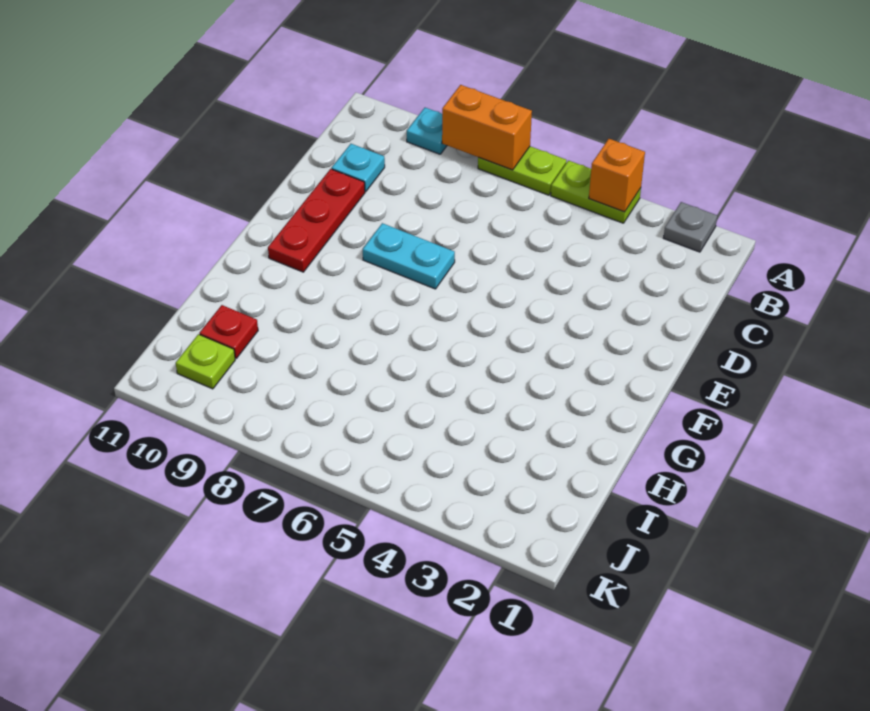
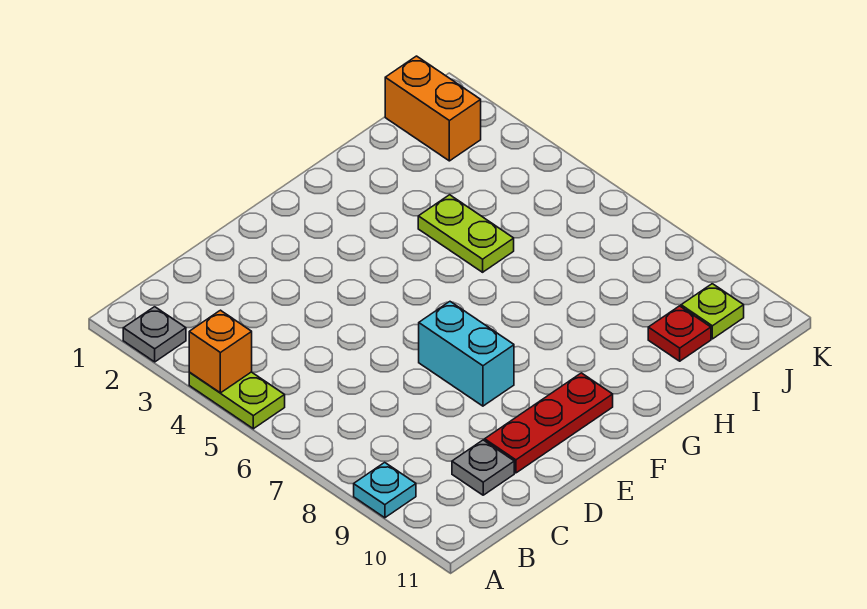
lime plate A6:A7 level 1 -> lime plate H4:H5 level 1
orange brick A7:A8 level 2 -> orange brick J1:J2 level 1
cyan plate C10 level 1 -> grey plate C10 level 1
cyan plate E7:E8 level 1 -> cyan brick E7:E8 level 1

